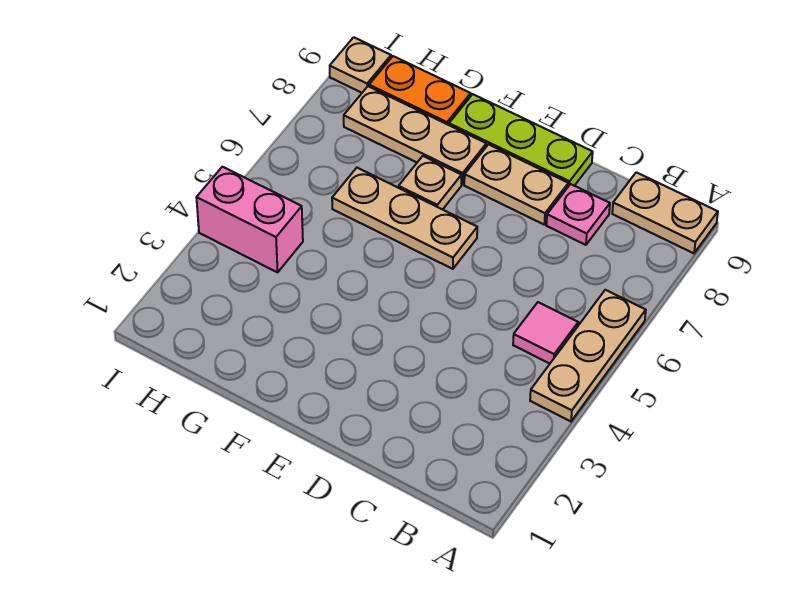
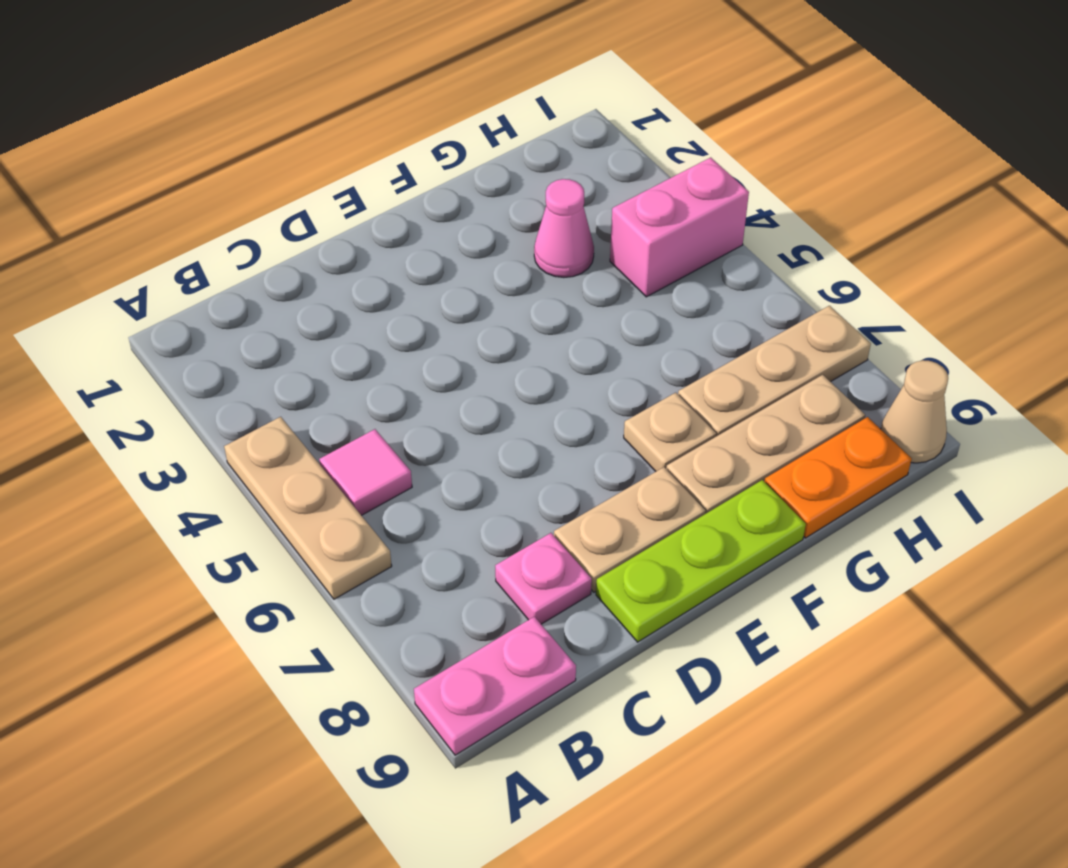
tan plate A9:B9 level 1 -> pink plate A9:B9 level 1
tan plate E6:G6 level 1 -> tan plate G7:I7 level 1
none -> pink cone G3 level 1
tan plate I9 level 1 -> tan cone I9 level 1

